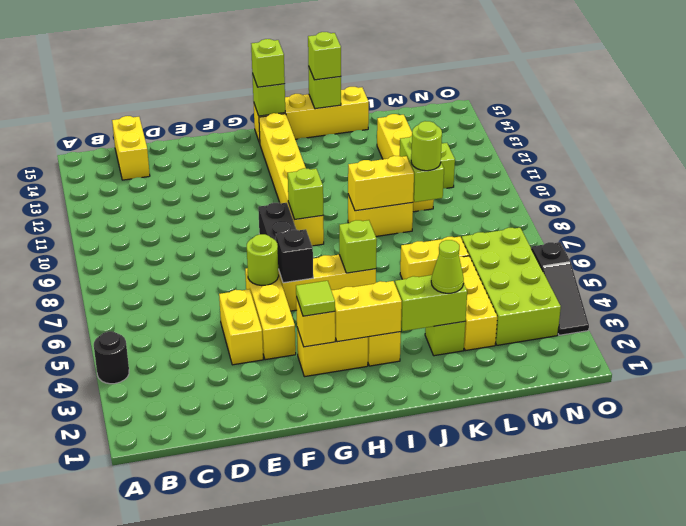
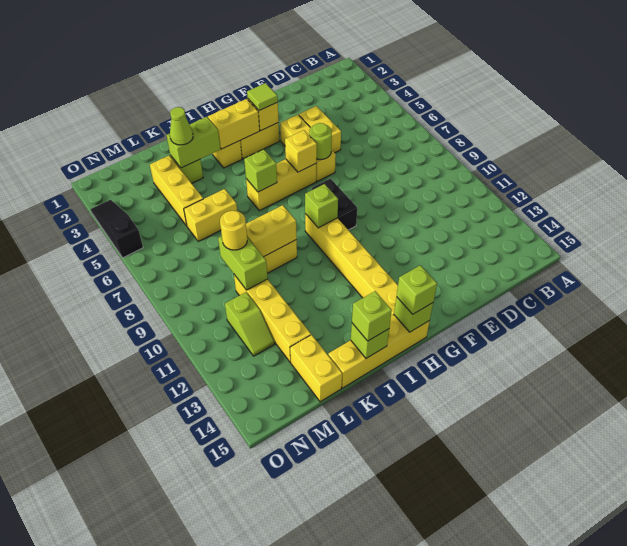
black round brick A4 level 1 -> none
yellow brick C14:C15 level 1 -> yellow brick L14:L15 level 1
black brick G6 level 2 -> yellow brick G6 level 2
lime round brick L9 level 3 -> yellow round brick L9 level 3
lime brick M3:N6 level 1 -> none

